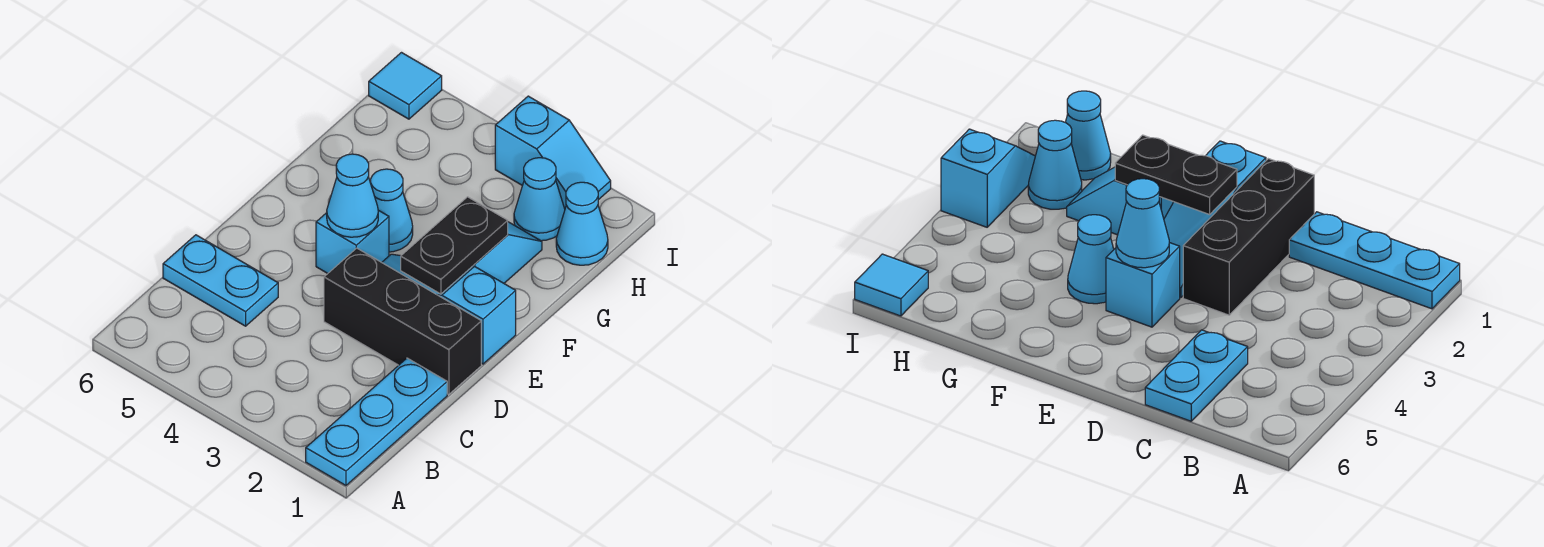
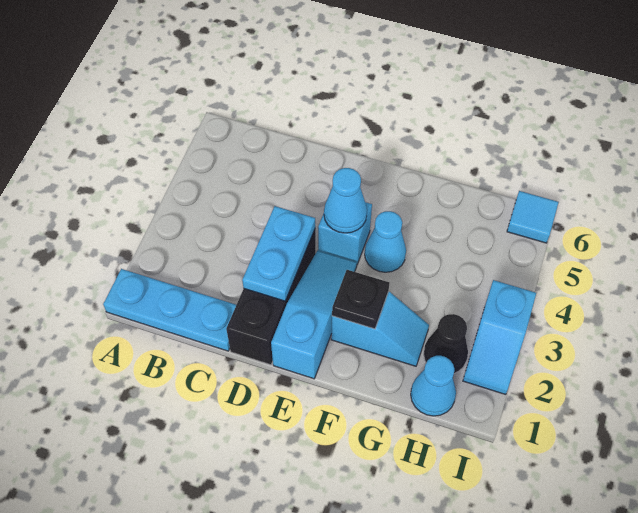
cyan plate C5:C6 level 1 -> cyan plate D2:D3 level 2
black plate E2:F2 level 2 -> black plate F2 level 2
cyan cone H2 level 1 -> black cone H2 level 1

